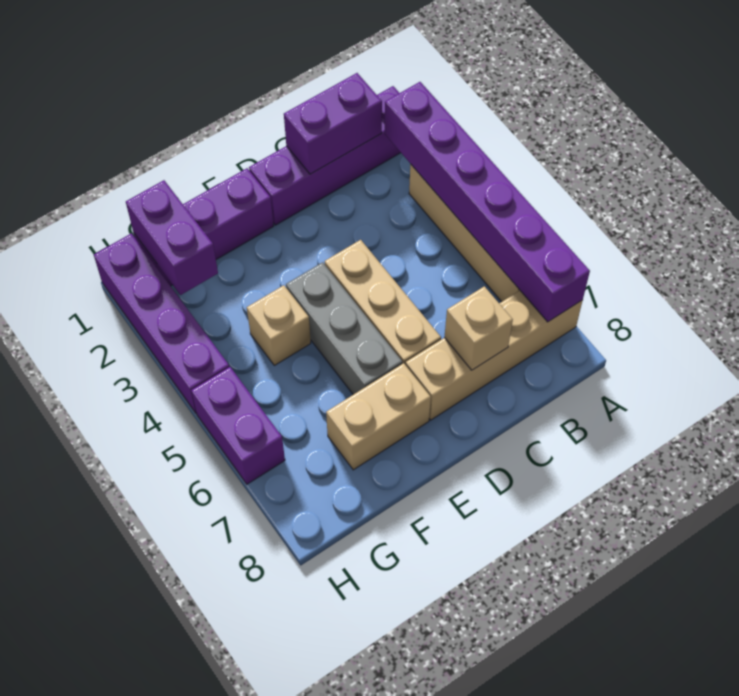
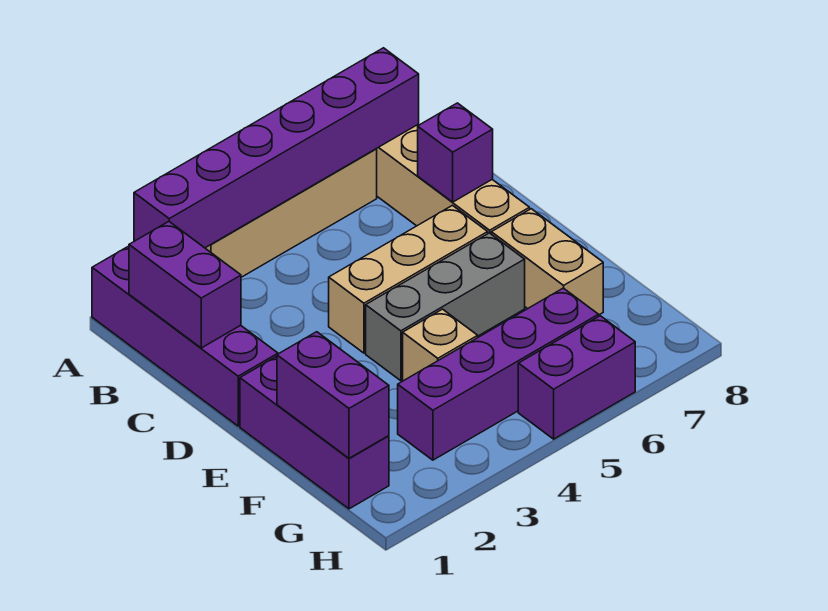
tan brick C7 level 2 -> purple brick C7 level 2
purple brick G1:G2 level 2 -> purple brick F1:G1 level 2
purple brick H1:H4 level 1 -> purple brick G3:G6 level 1

